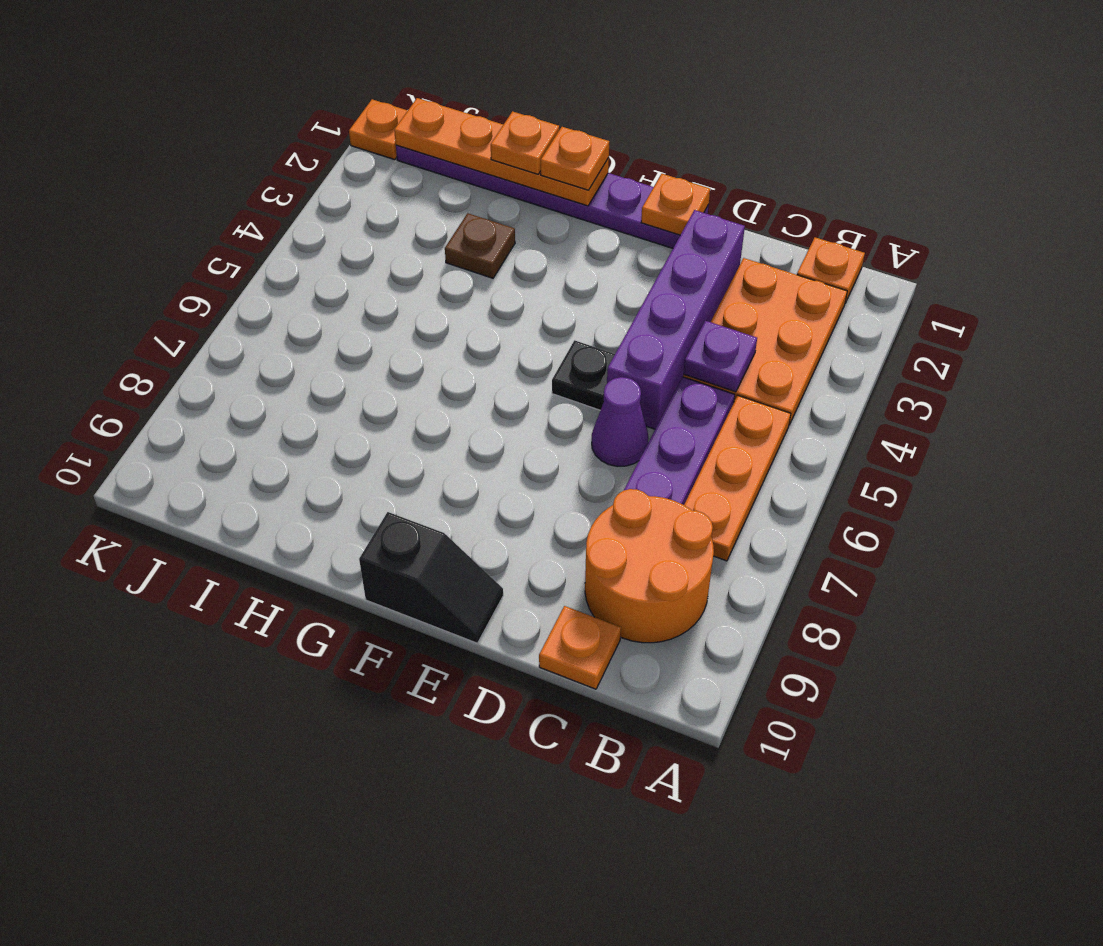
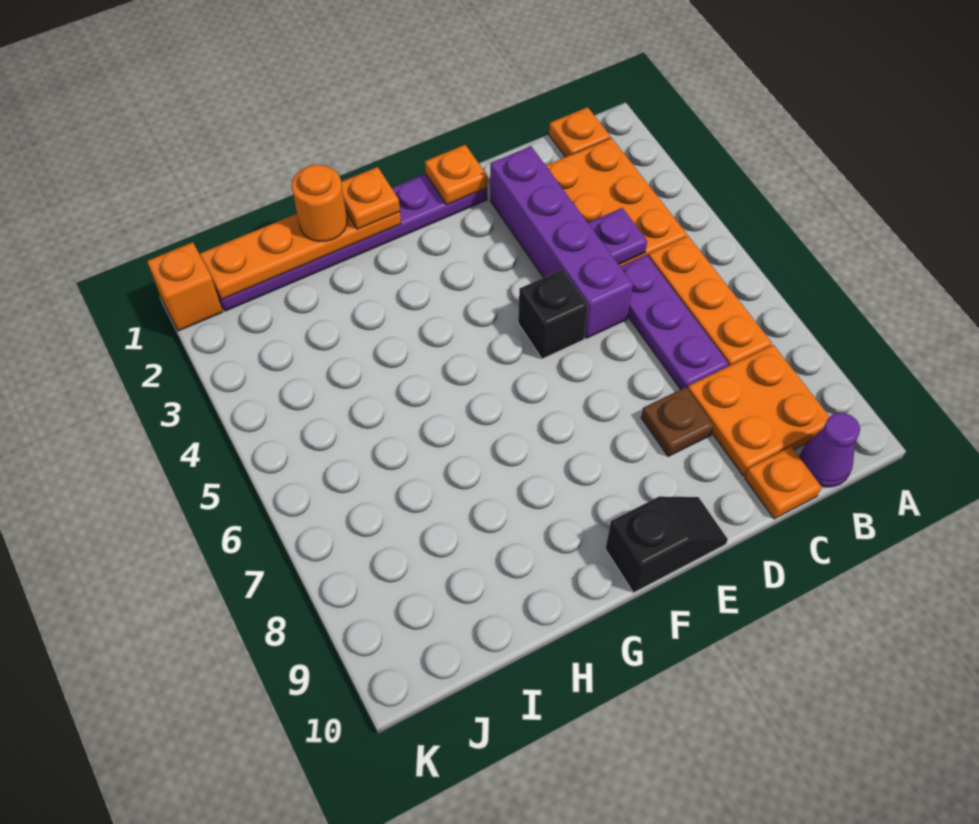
orange round brick B8:C9 level 1 -> orange plate B8:C9 level 1
purple cone D6 level 1 -> purple cone B10 level 1
black plate E5 level 1 -> black brick E5 level 1
orange plate H1 level 3 -> orange round brick H1 level 3
brown plate H3 level 1 -> brown plate D8 level 1
orange plate K1 level 1 -> orange brick K1 level 1

